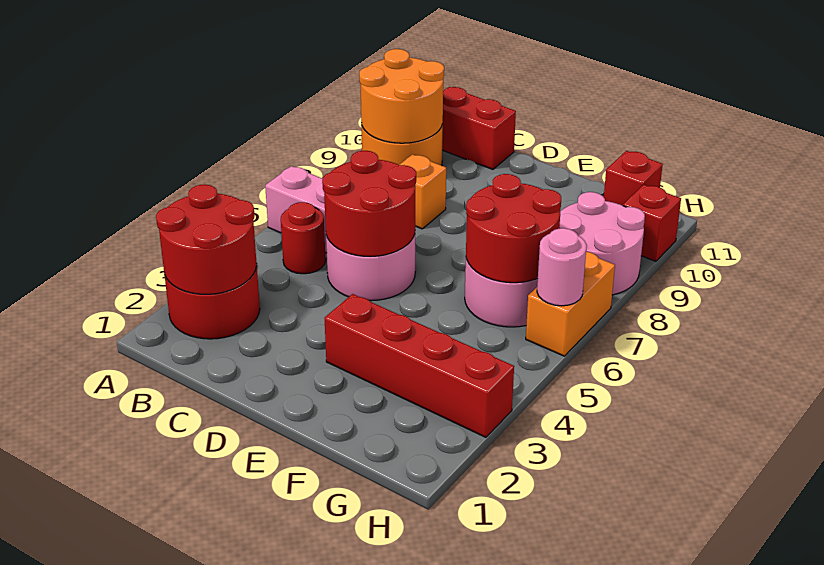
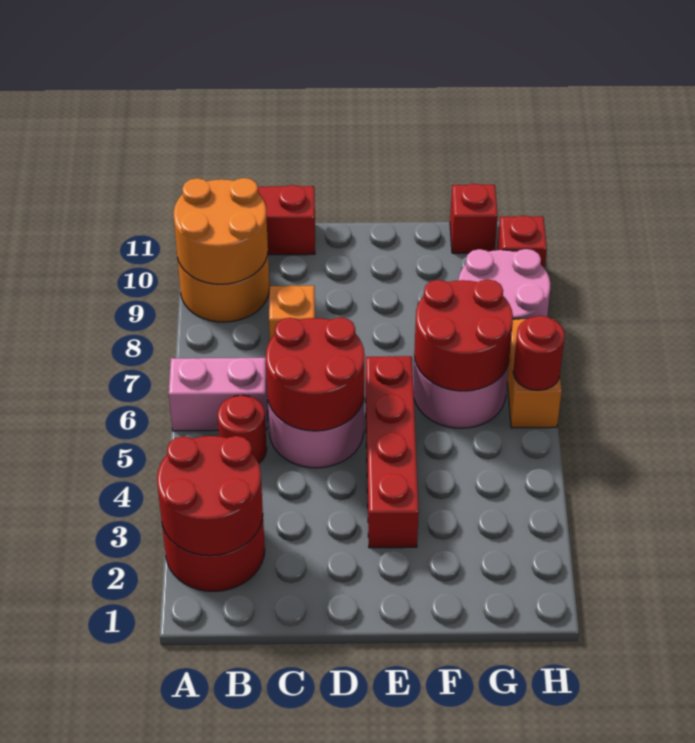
red brick E3:H3 level 1 -> red brick E3:E6 level 1
pink round brick H6 level 2 -> red round brick H6 level 2

